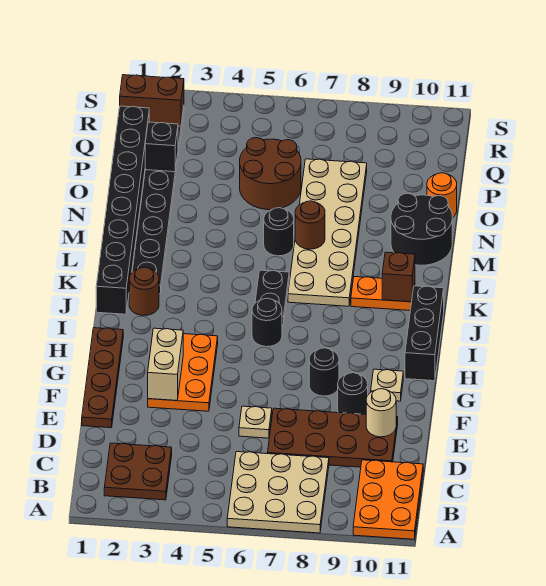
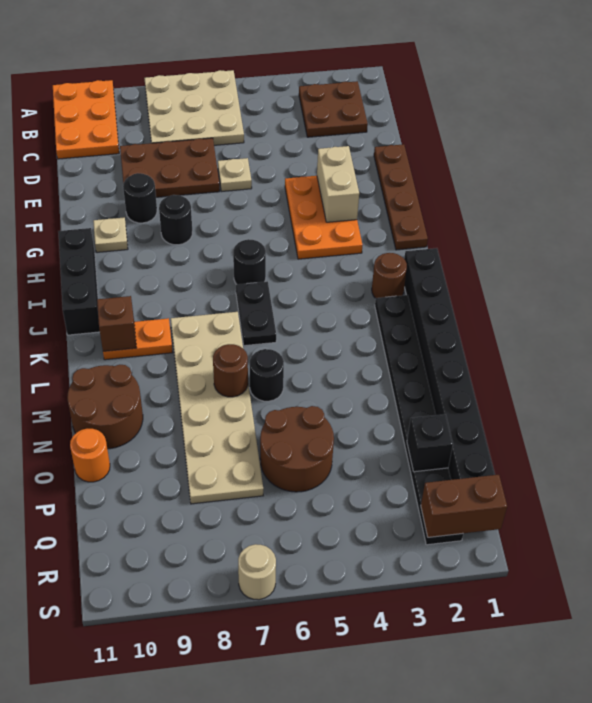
brown plate D7:E10 level 1 -> brown plate D7:E9 level 1
tan round brick E10 level 2 -> tan round brick S7 level 1
black round brick M10:N11 level 1 -> brown round brick M10:N11 level 1

